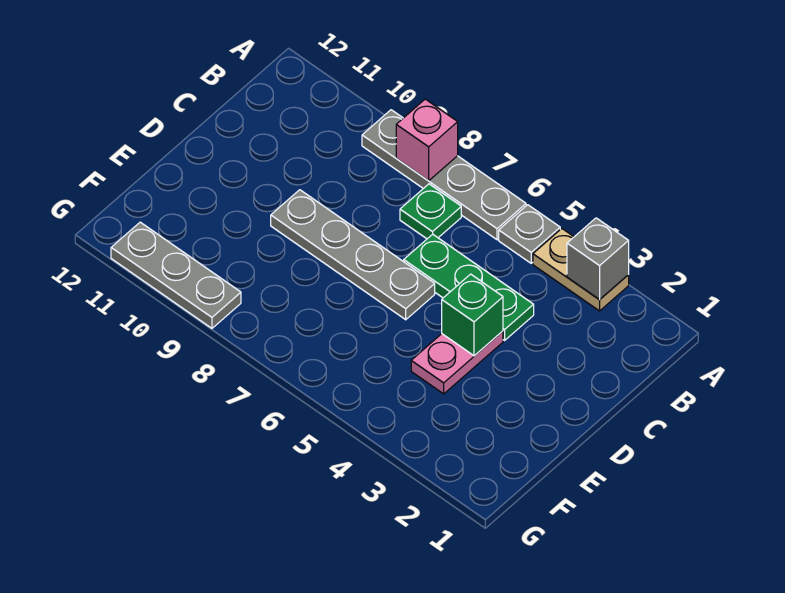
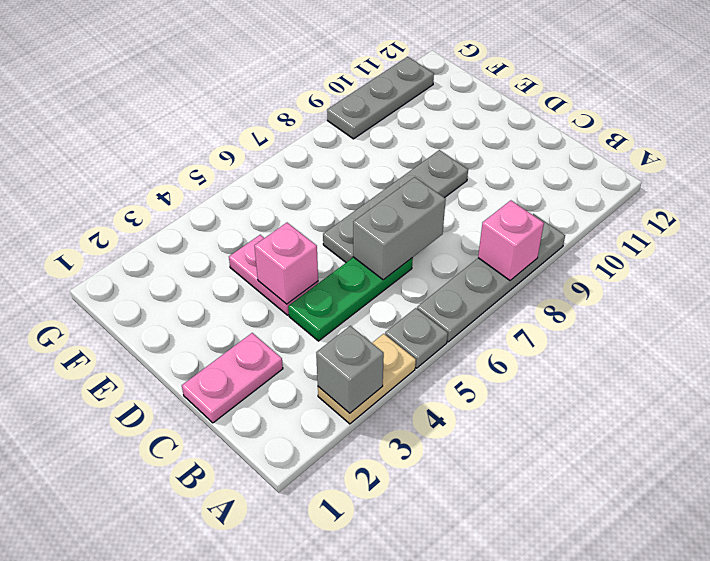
green plate B7 level 1 -> none
none -> pink plate C1:C2 level 1
none -> grey brick C6:C7 level 2
green brick D4 level 2 -> pink brick D4 level 2

